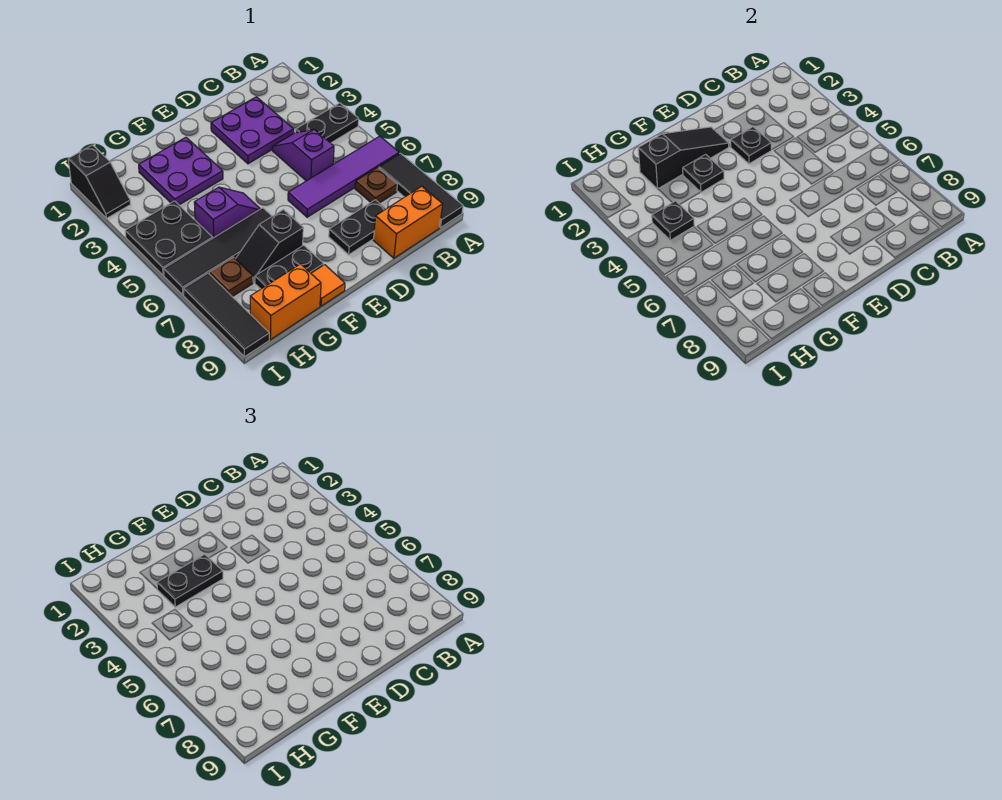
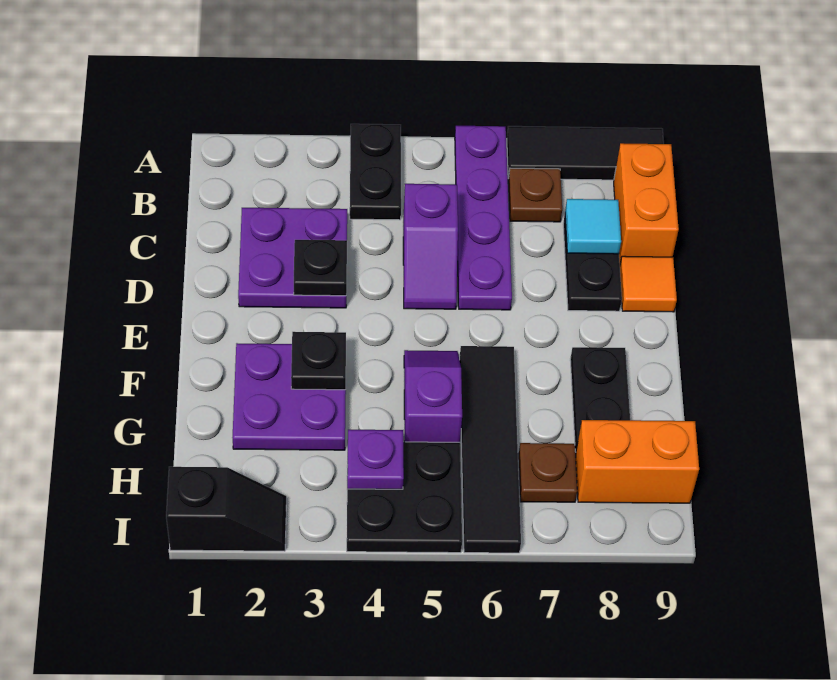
purple tile A6:D6 level 1 -> purple plate A6:D6 level 1
purple slope C4:C5 level 1 top 5 -> purple slope C5:D5 level 1 top C
none -> cyan tile C8 level 2
black slope E2:G2 level 2 top G -> none
black plate F3:G3 level 3 -> none
black slope F7:G7 level 1 top F -> none
orange tile F9 level 1 -> orange tile D9 level 1
orange brick G9:H9 level 1 -> orange brick H8:H9 level 1
black plate H4 level 2 -> purple plate H4 level 2
black tile I7:I9 level 1 -> none

